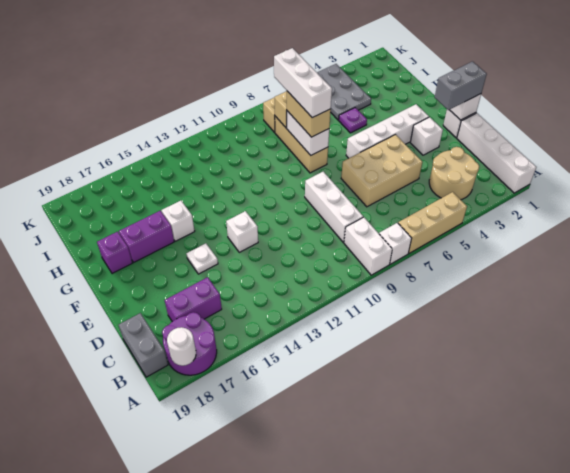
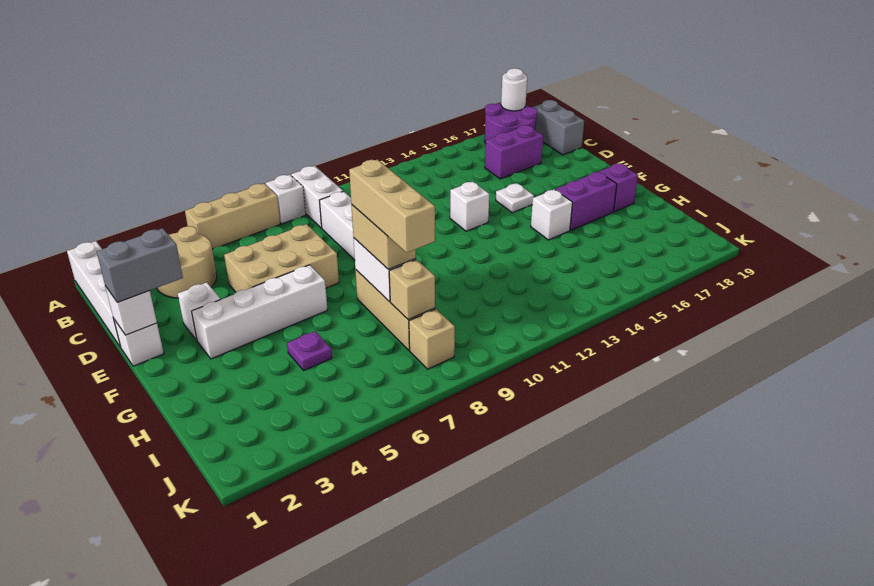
white brick G8:I8 level 4 -> tan brick G8:I8 level 4
grey plate I4:K5 level 1 -> none

